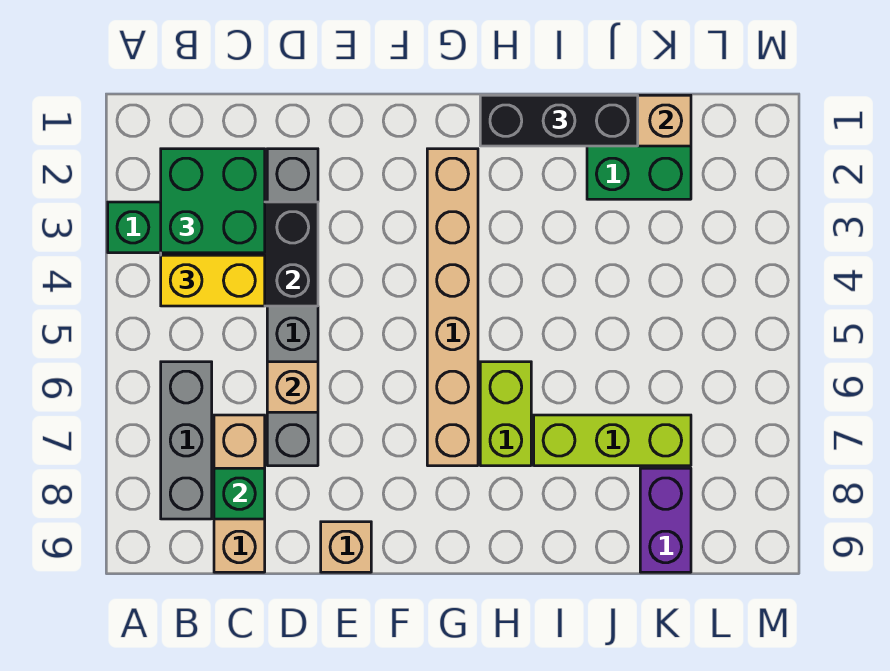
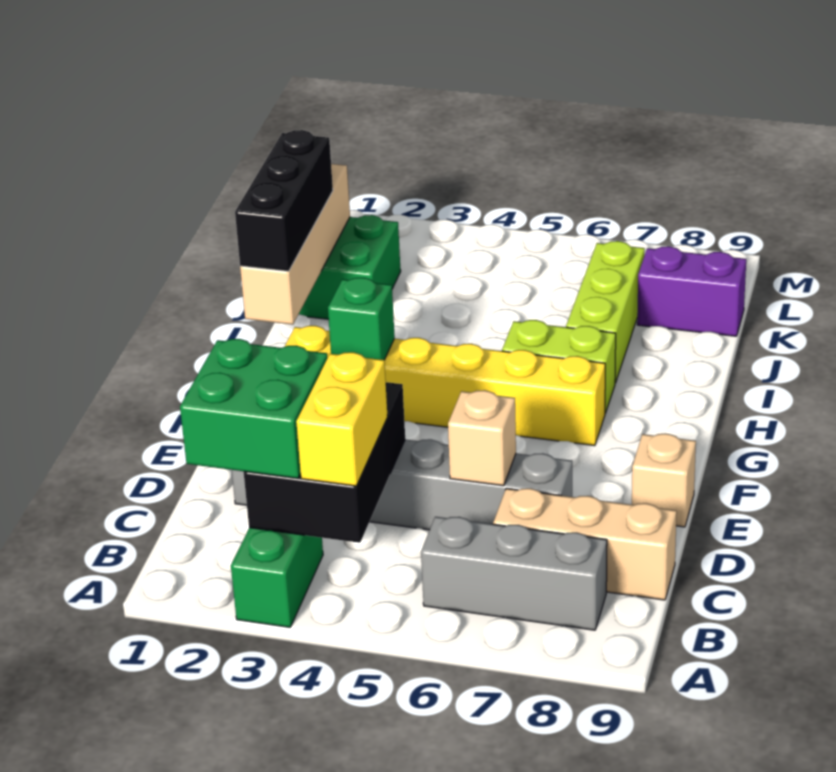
green brick C8 level 2 -> green brick G3 level 2
tan brick G2:G7 level 1 -> yellow brick G2:G7 level 1

